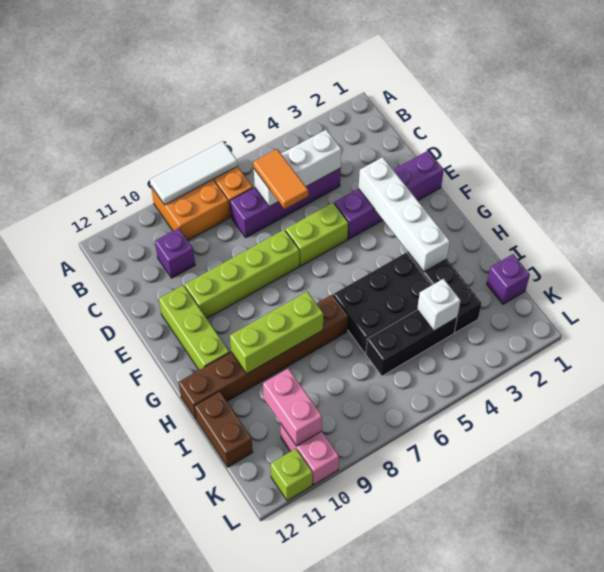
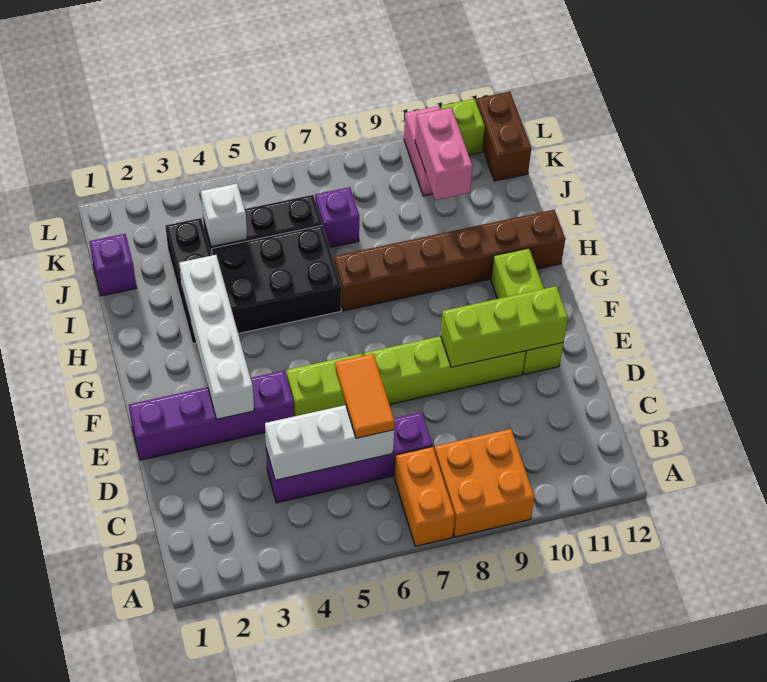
white tile A7:A9 level 2 -> none
purple brick C10 level 1 -> purple brick J7 level 1
lime brick H8:H10 level 2 -> lime brick E9:E11 level 2
brown brick I12:J12 level 1 -> brown brick K12:L12 level 1

